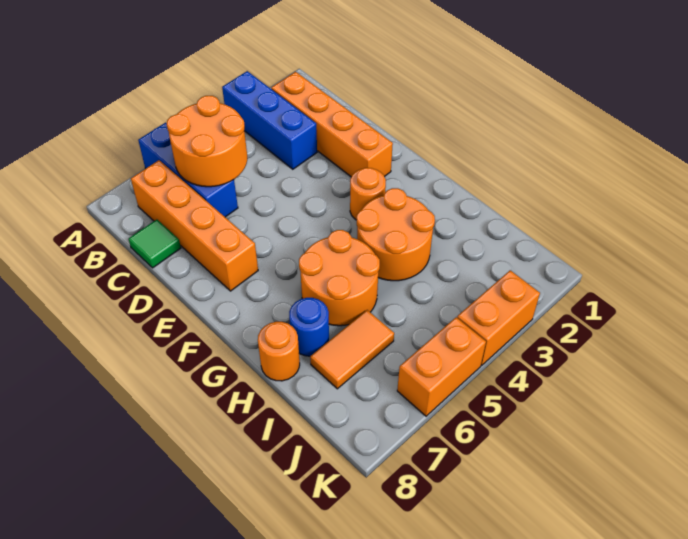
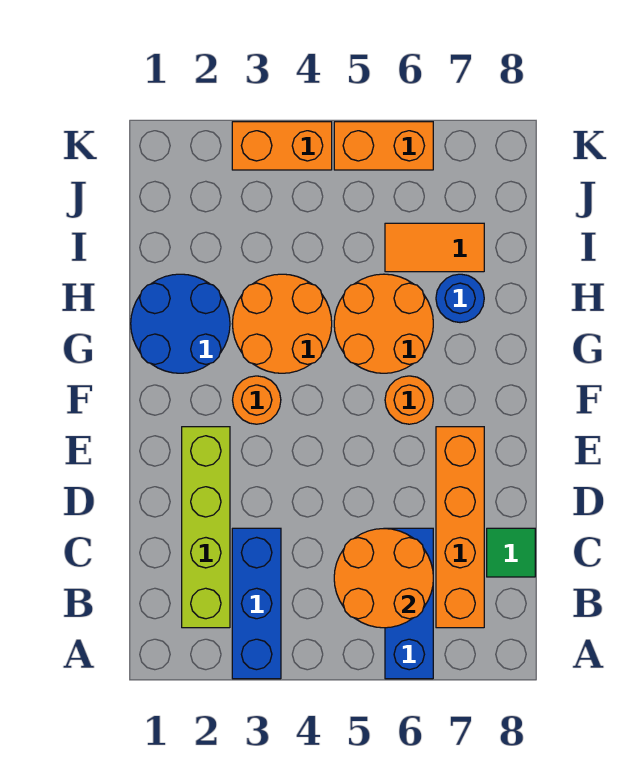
orange brick B2:E2 level 1 -> lime brick B2:E2 level 1
none -> blue round brick G1:H2 level 1
orange round brick H8 level 1 -> orange round brick F6 level 1

